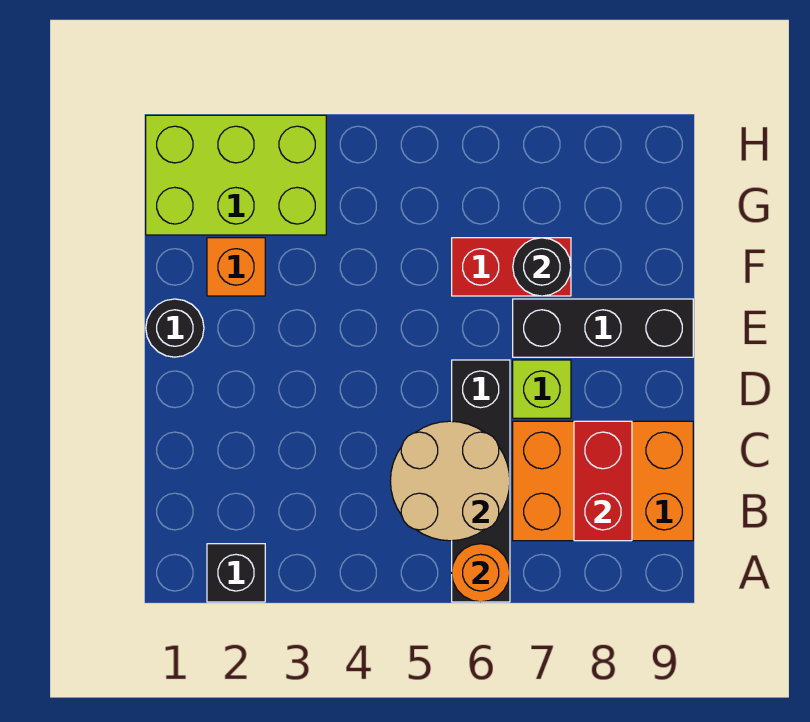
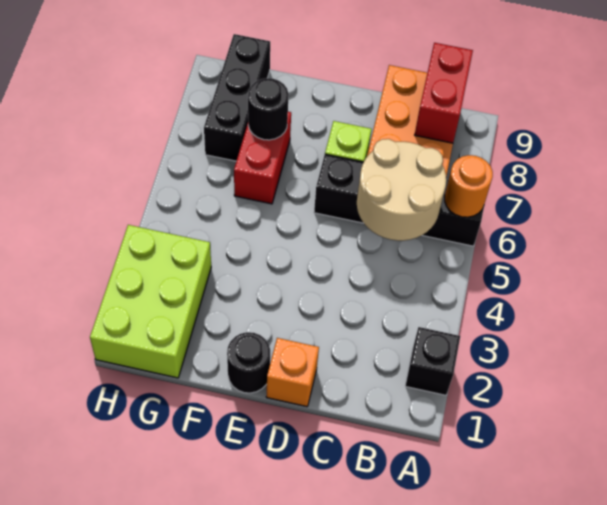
red brick B8:C8 level 2 -> red brick B8:B9 level 2
black brick E7:E9 level 1 -> black brick G7:G9 level 1
orange brick F2 level 1 -> orange brick D1 level 1

